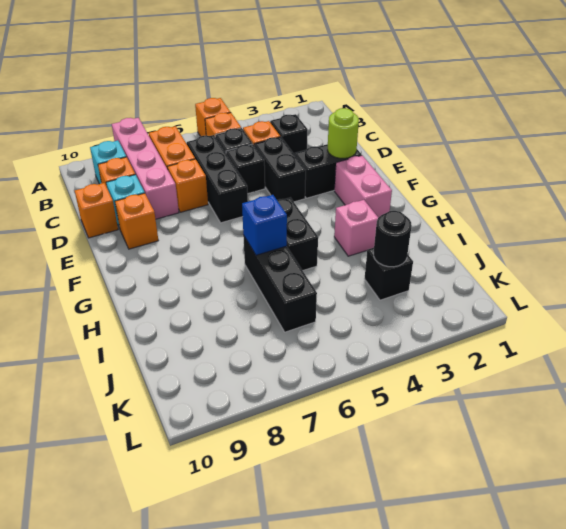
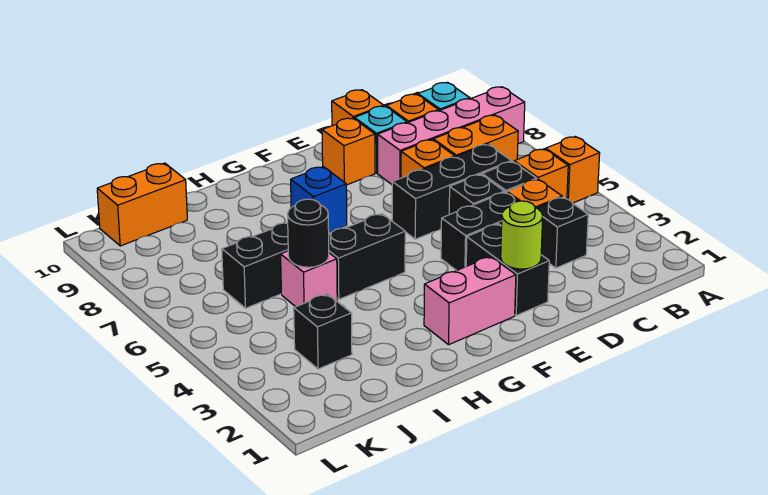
pink brick H3 level 1 -> pink brick I5 level 1
black round brick J3 level 2 -> black round brick I5 level 2
none -> orange brick J10:K10 level 1

